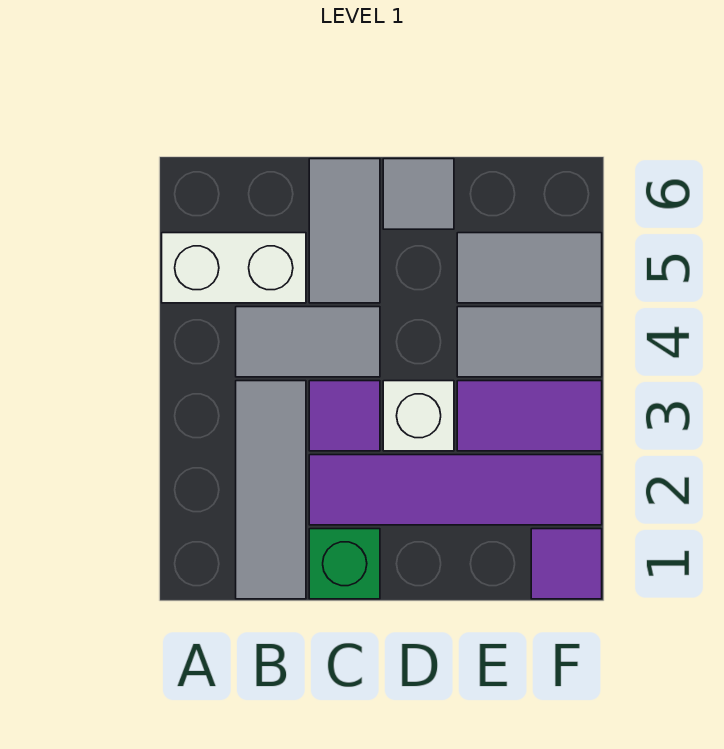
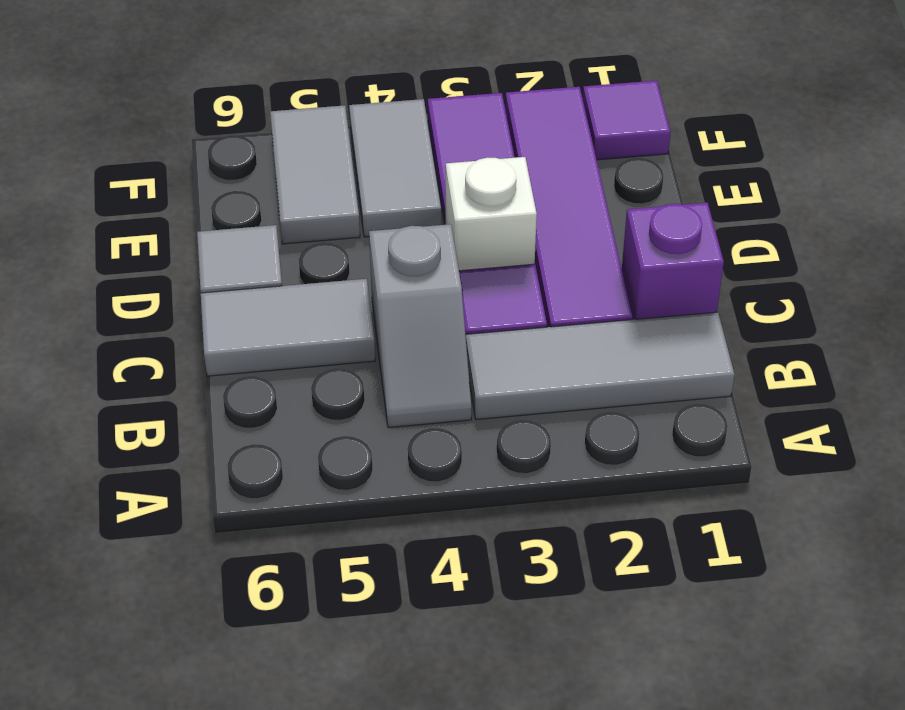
white brick A5:B5 level 1 -> none
grey tile B4:C4 level 1 -> grey slope B4:C4 level 1 top C
green brick C1 level 1 -> purple brick C1 level 1

